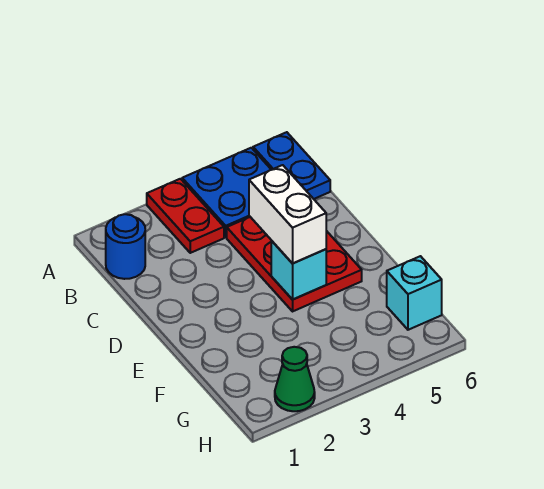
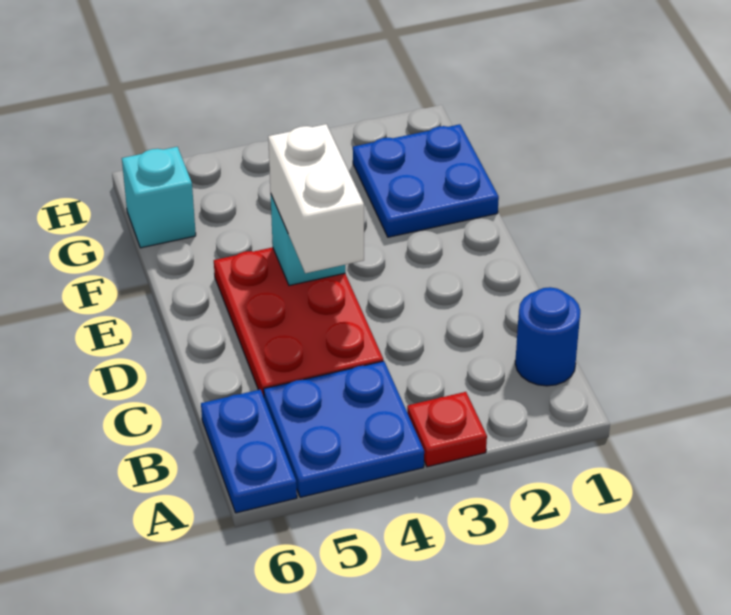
red plate A3:B3 level 1 -> red plate A3 level 1
none -> blue plate F1:G2 level 1
green cone H2 level 1 -> none

